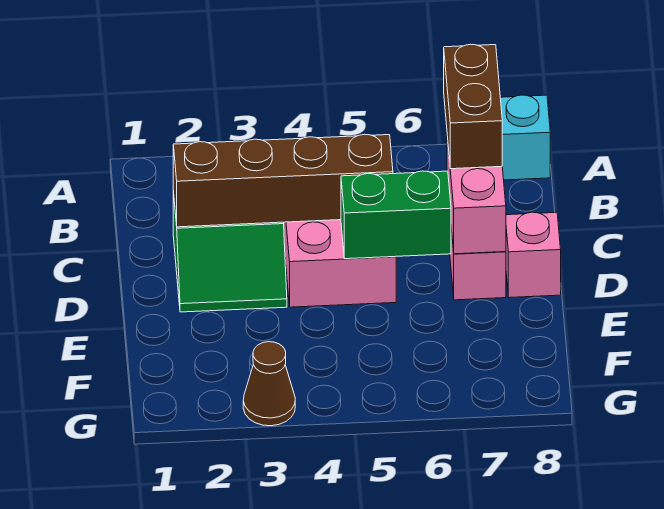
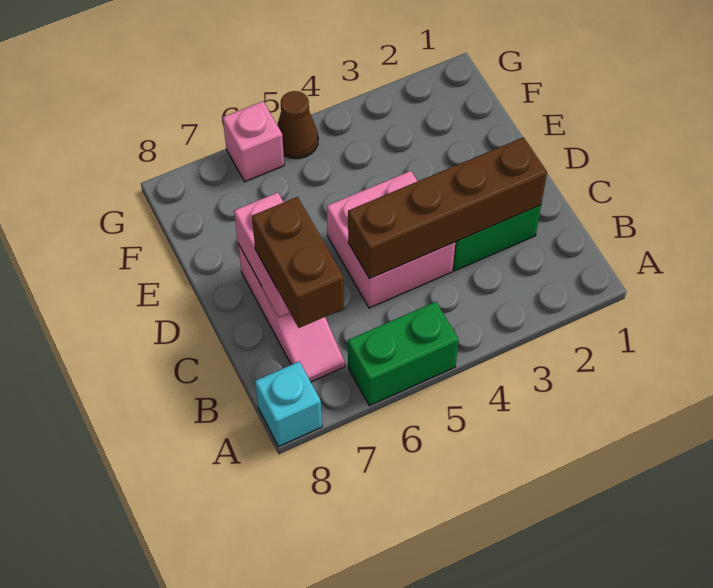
green brick D5:D6 level 2 -> green brick A5:A6 level 1
pink brick D8 level 1 -> pink brick G6 level 1
brown cone G3 level 1 -> brown cone G5 level 1

